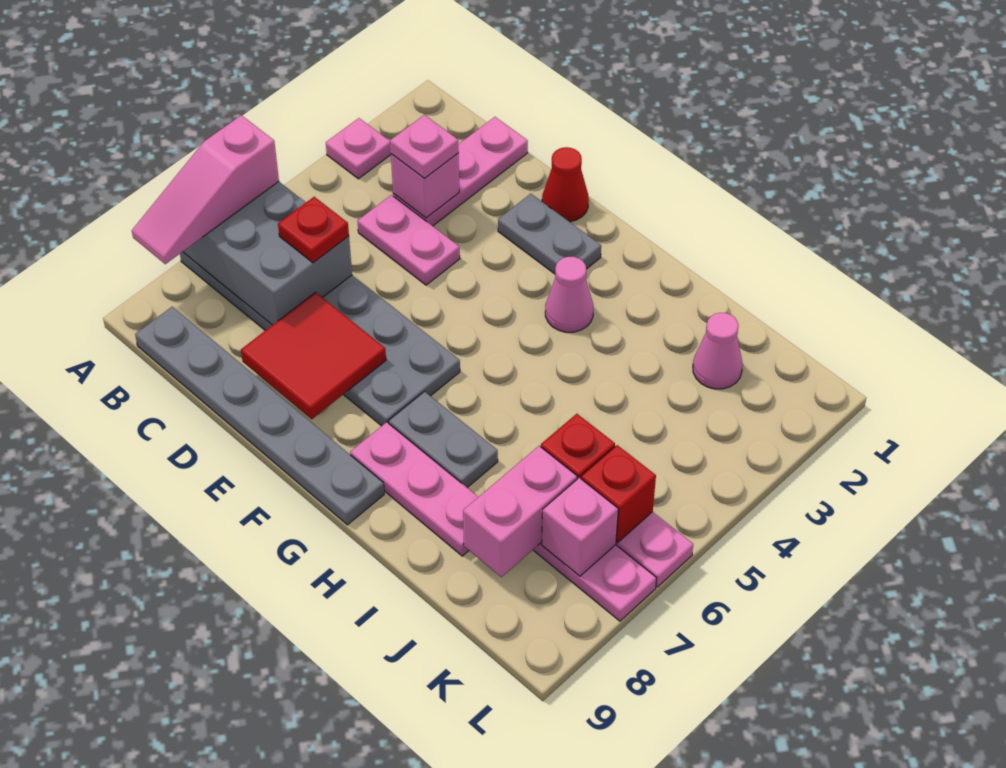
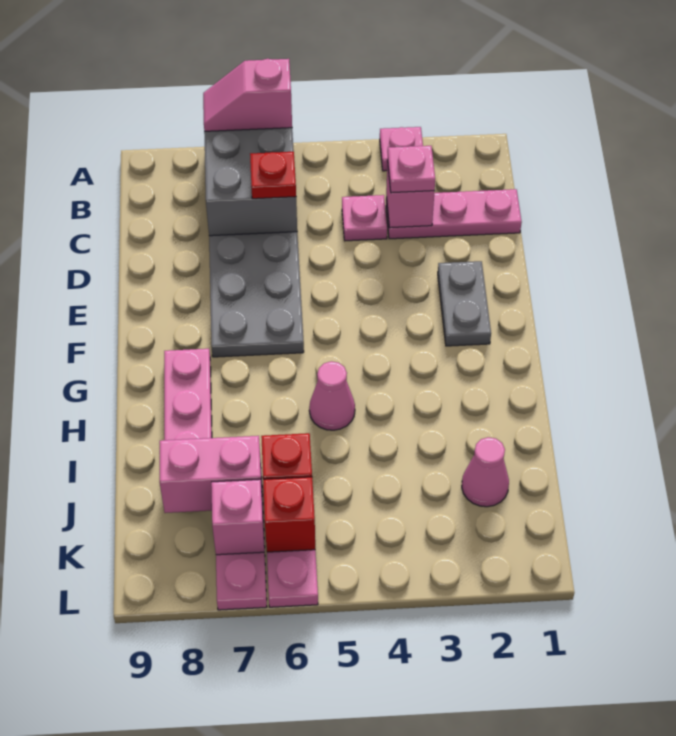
pink slope A6:A8 level 3 top 6 -> pink slope A6:A7 level 3 top 6
grey plate B9:G9 level 1 -> none
pink plate C4:D4 level 1 -> pink plate C4 level 1
red tile D7:E8 level 2 -> none
red cone E1 level 1 -> none
pink cone G3 level 1 -> pink cone H5 level 1
grey plate G7:H7 level 1 -> none

